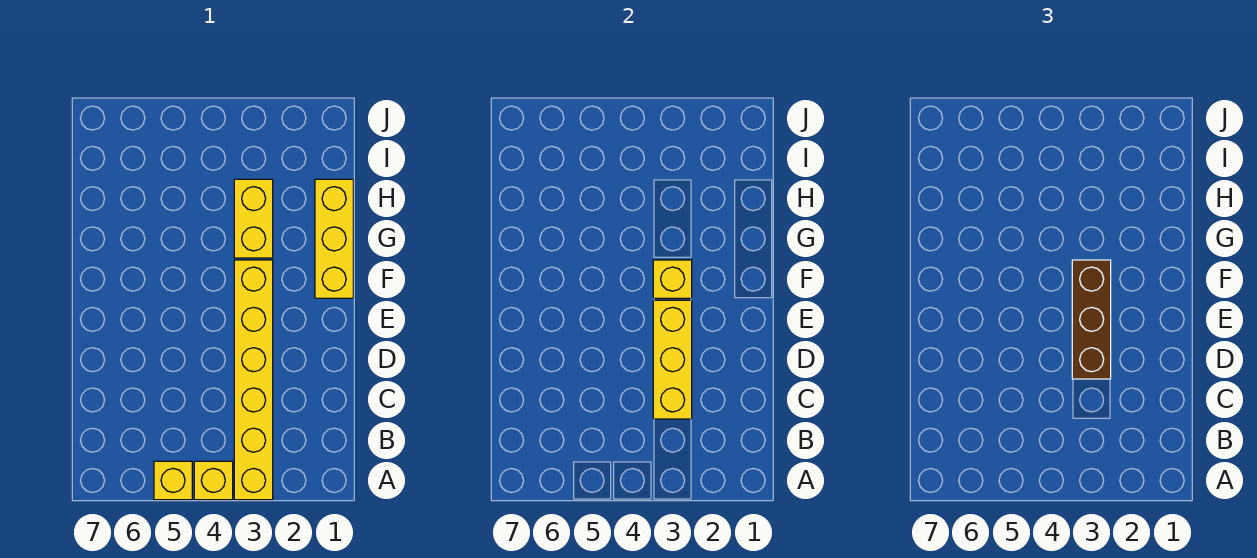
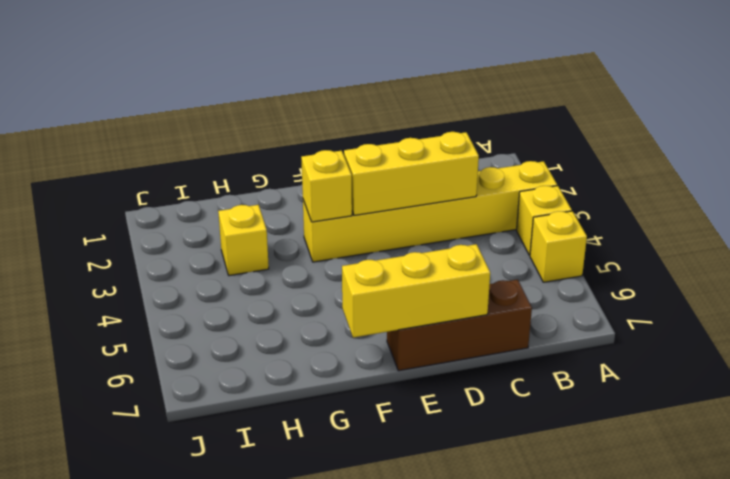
brown brick D3:F3 level 3 -> brown brick C7:E7 level 1
yellow brick F1:H1 level 1 -> yellow brick D7:F7 level 2
yellow brick G3:H3 level 1 -> yellow brick H3 level 1

